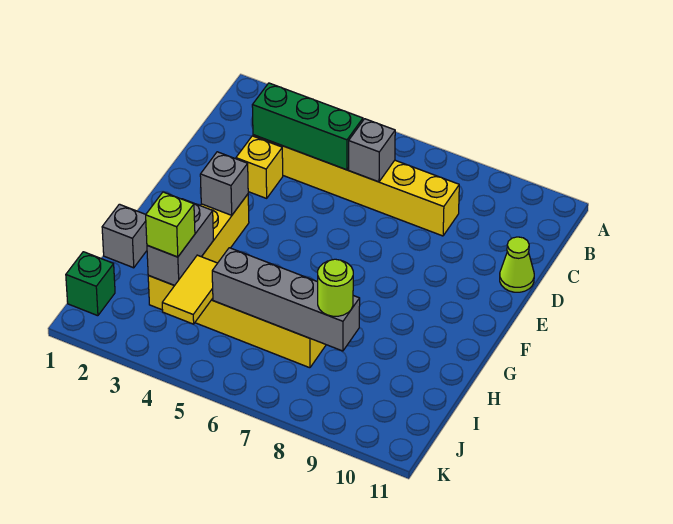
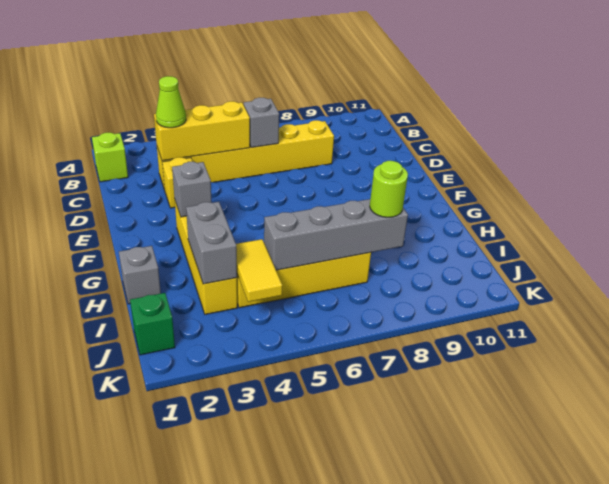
green brick C3:C5 level 2 -> yellow brick C3:C5 level 2
lime cone D11 level 1 -> lime cone C3 level 3
lime brick I3 level 3 -> lime brick B1 level 1

